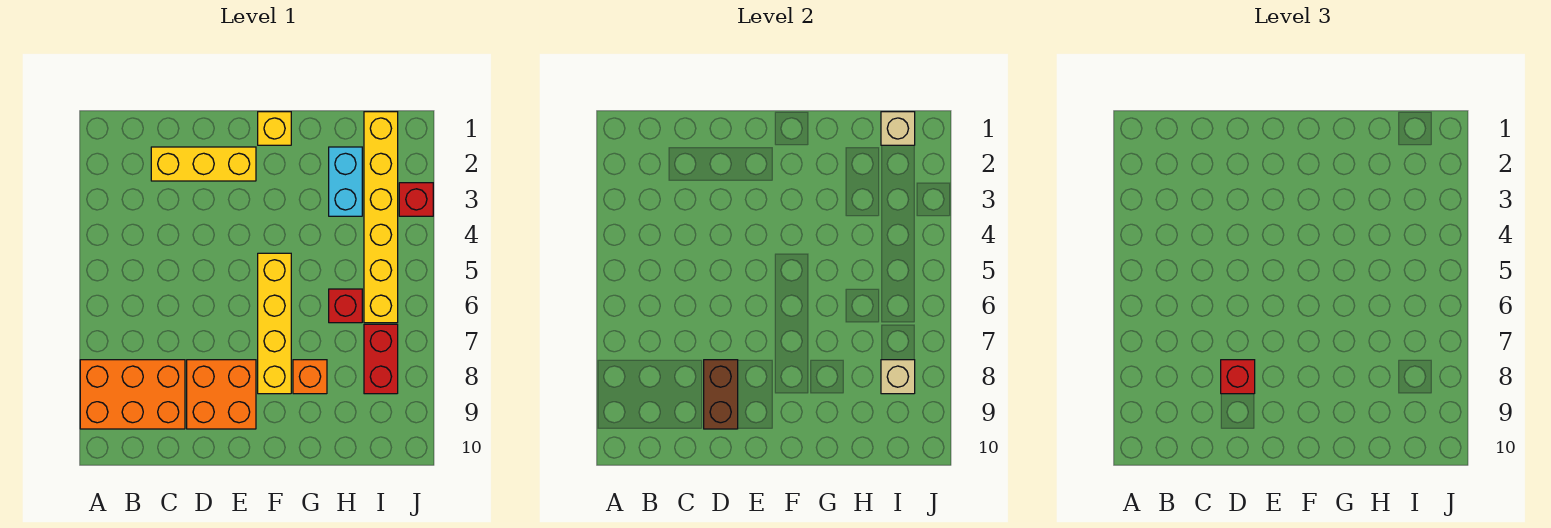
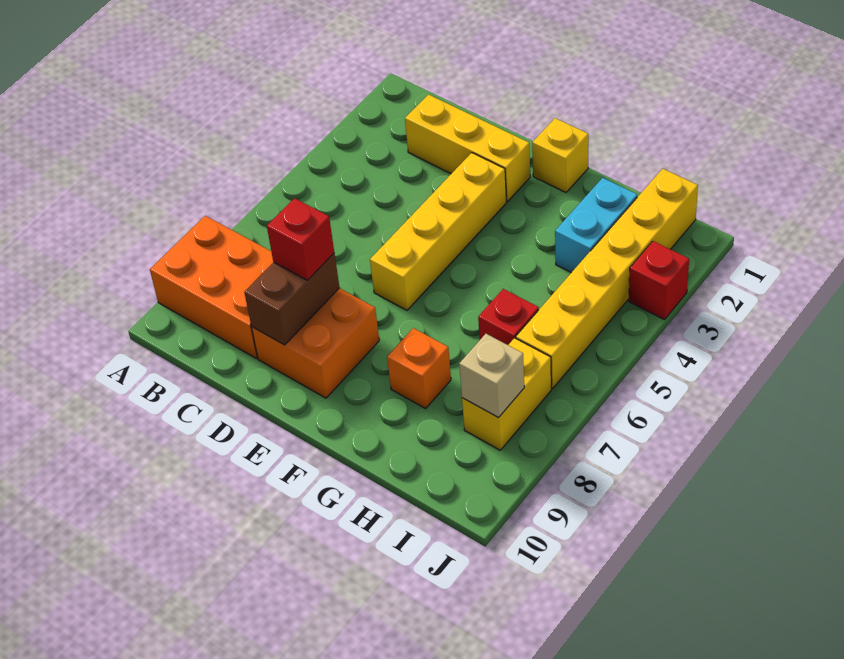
yellow brick F5:F8 level 1 -> yellow brick E3:E6 level 1
tan brick I1 level 2 -> none
red brick I7:I8 level 1 -> yellow brick I7:I8 level 1

